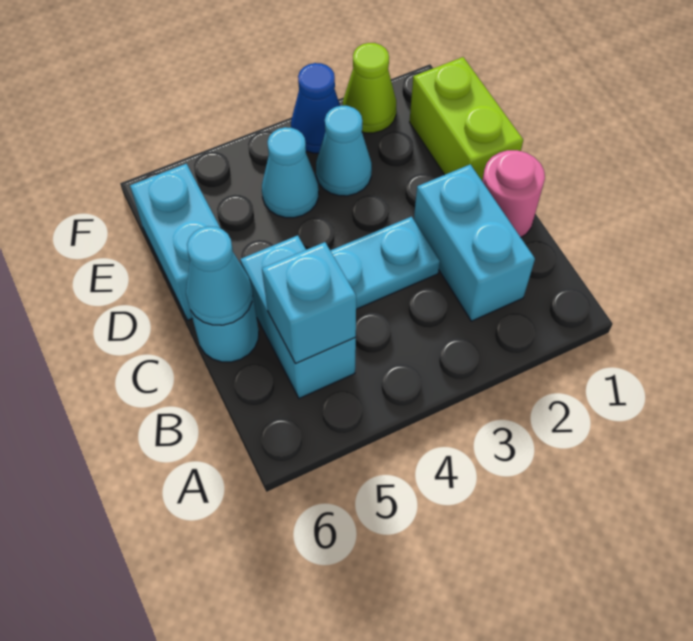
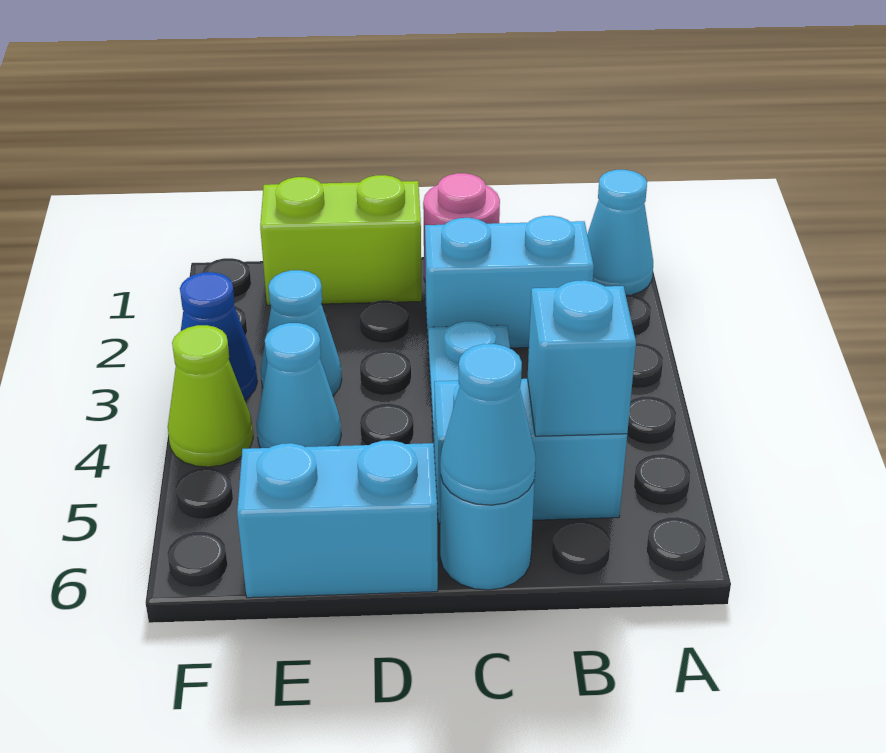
none -> cyan cone A1 level 1
lime cone F2 level 1 -> lime cone F4 level 1

